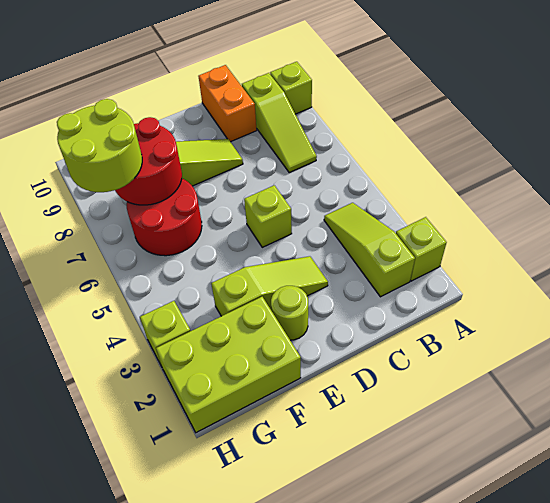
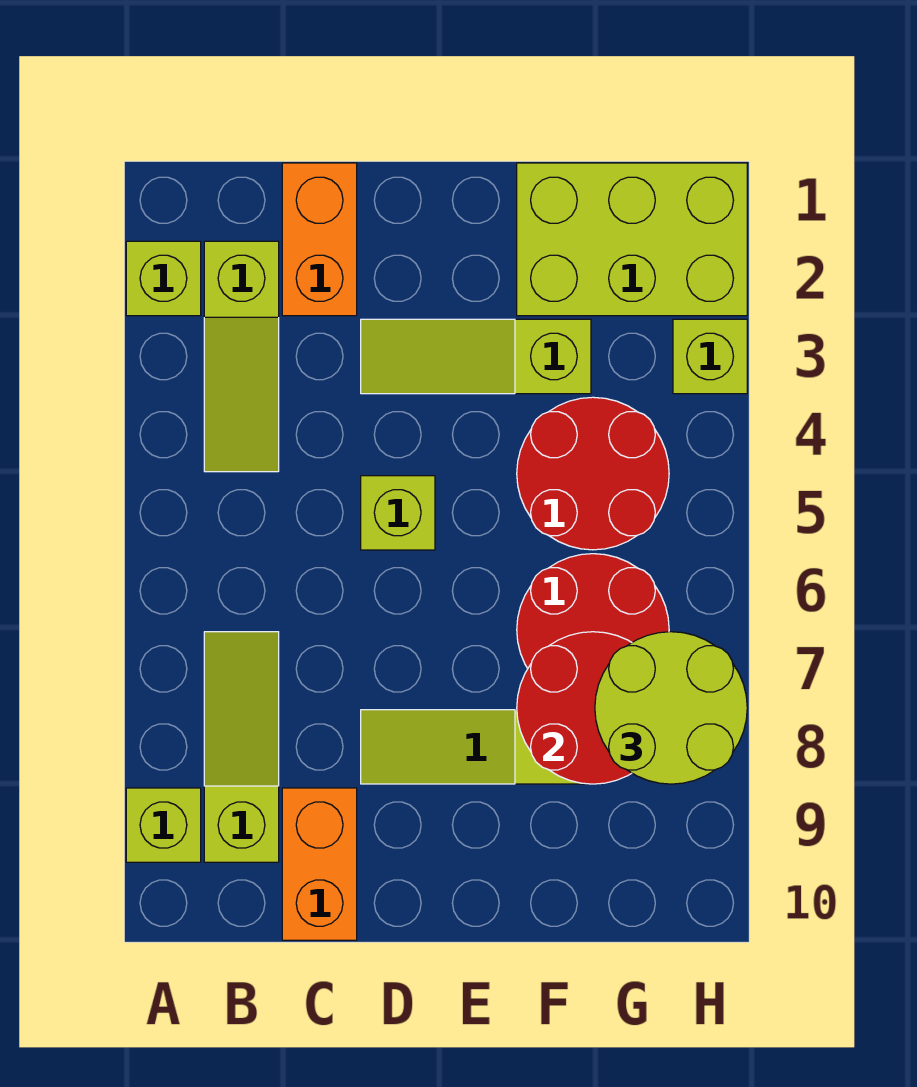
none -> orange brick C1:C2 level 1
lime round brick E2 level 1 -> none
none -> red round brick F4:G5 level 1

